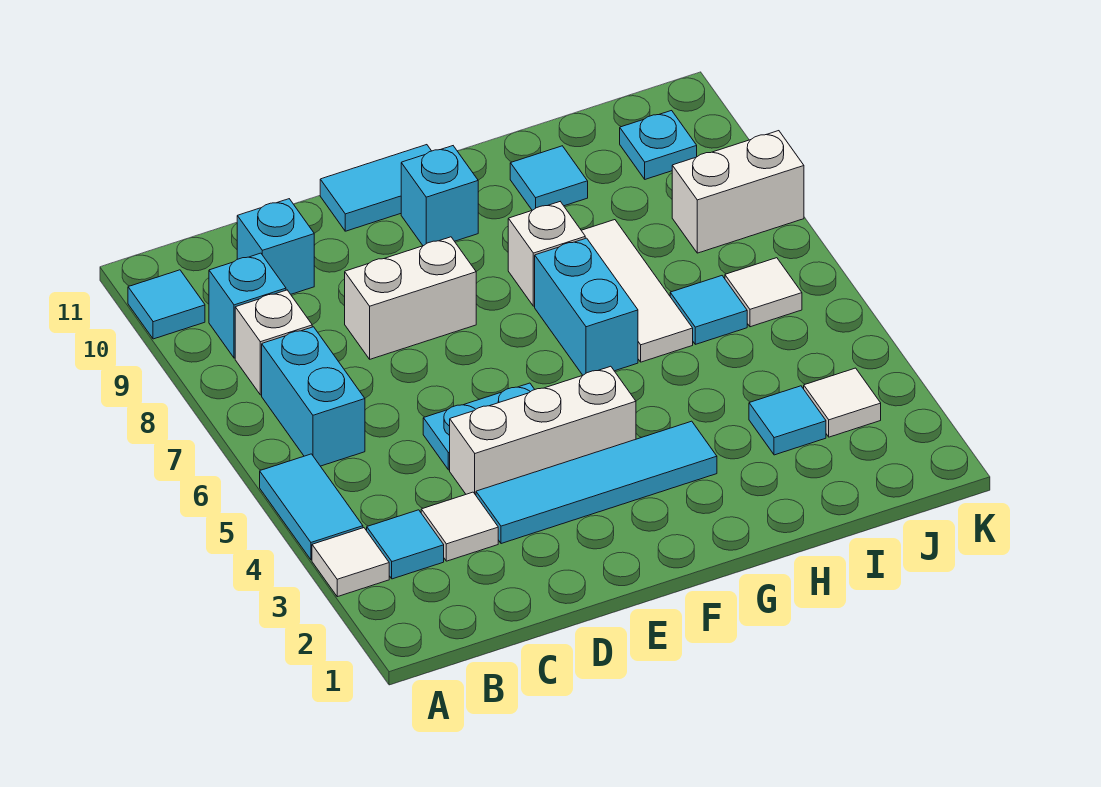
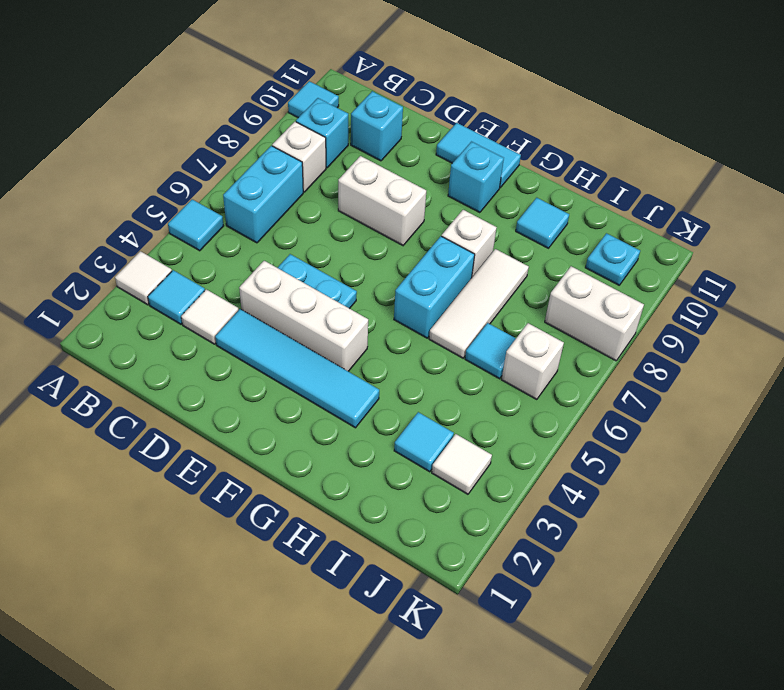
cyan tile A4:A5 level 1 -> cyan tile A5 level 1
white tile J6 level 1 -> white brick J6 level 1

